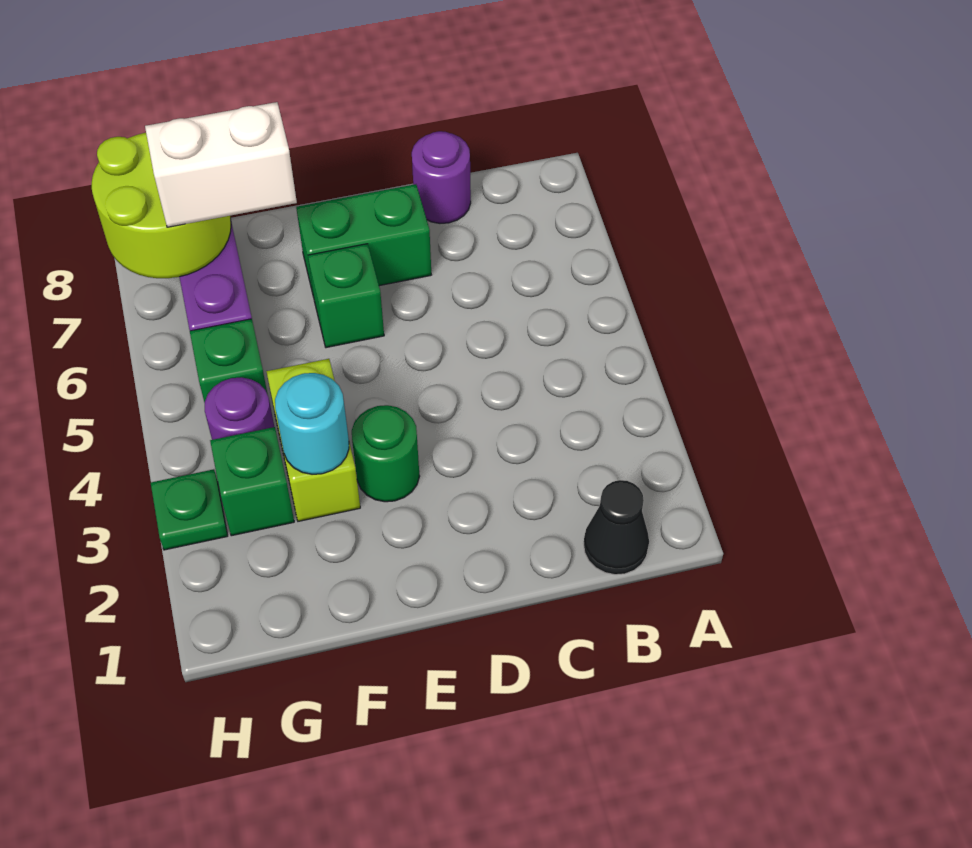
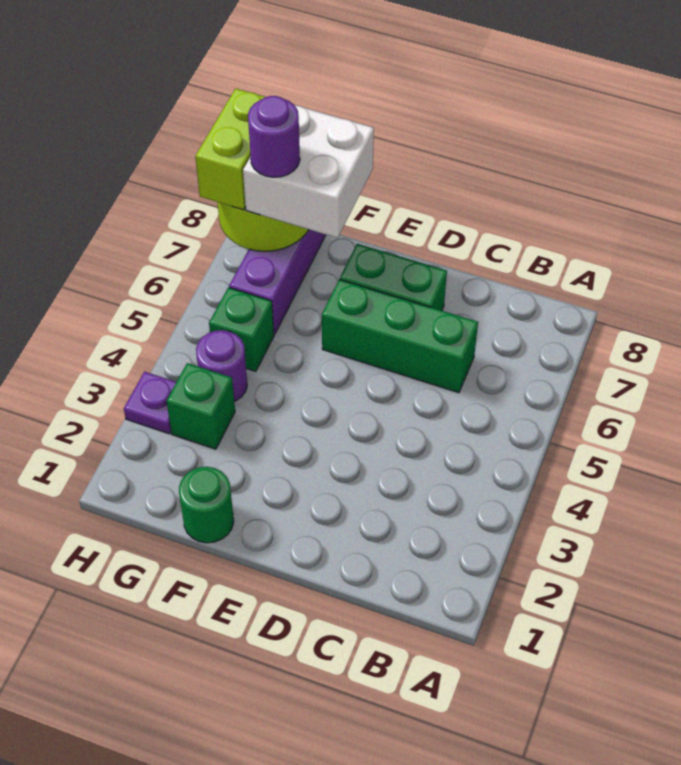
black cone B1 level 1 -> none
purple round brick C8 level 1 -> purple round brick G7 level 4
green round brick E3 level 1 -> green round brick F1 level 1
green brick E6 level 1 -> green brick C6:E6 level 1
lime brick F3:F4 level 1 -> lime brick H7:H8 level 3
cyan round brick F3 level 2 -> none
white brick F7:G7 level 3 -> white brick F7:G8 level 3
green plate H3 level 1 -> purple plate H3 level 1

